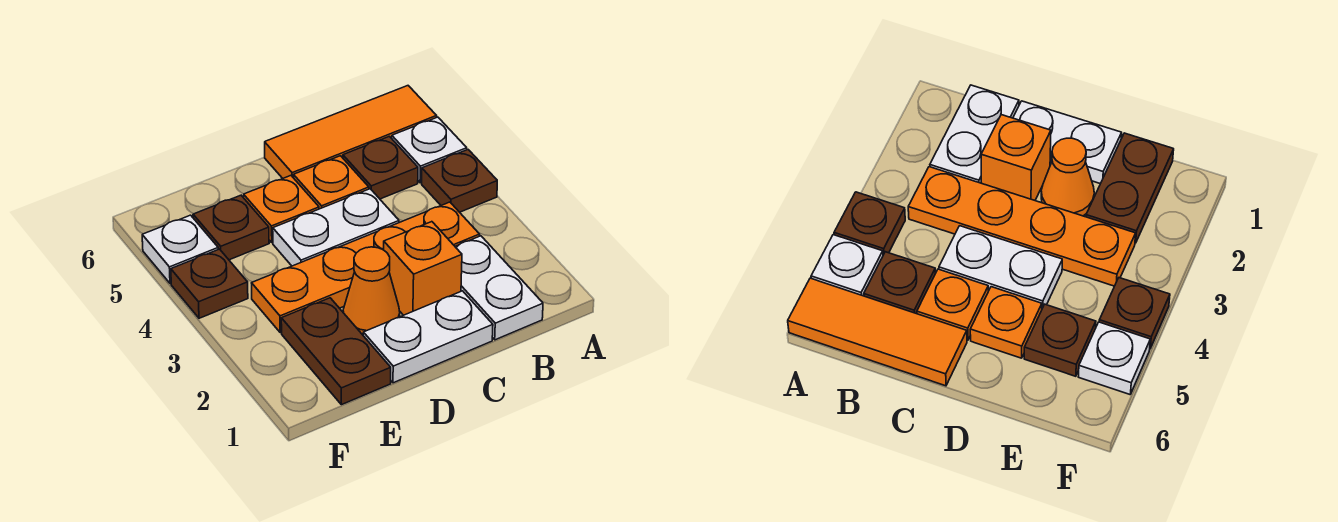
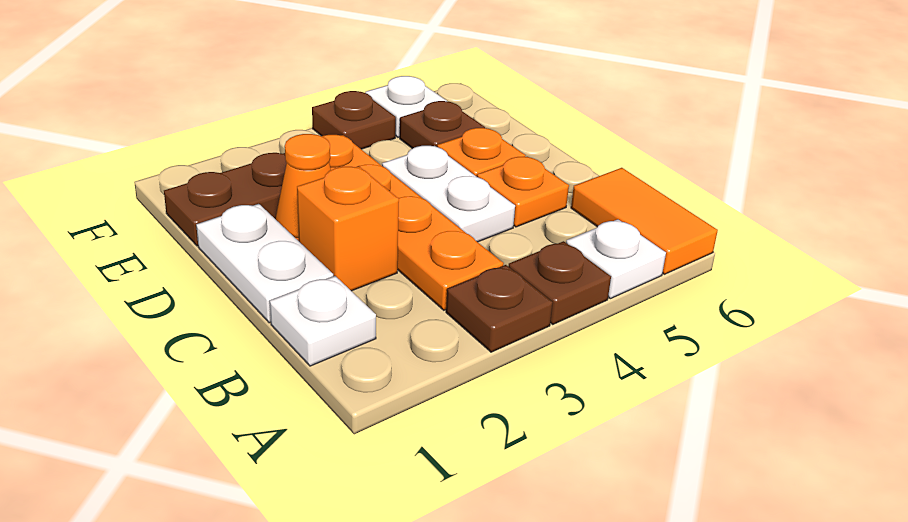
orange tile A6:C6 level 1 -> orange tile A6:B6 level 1
white plate B1:B2 level 1 -> white plate B1 level 1
brown plate B5 level 1 -> brown plate A3 level 1

